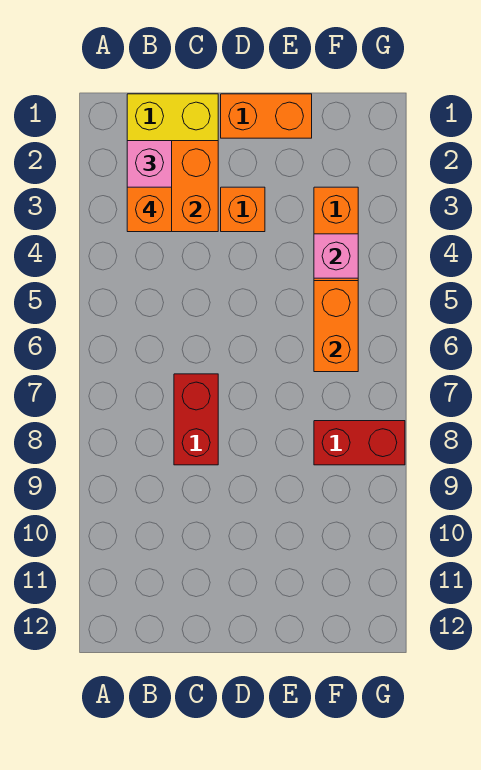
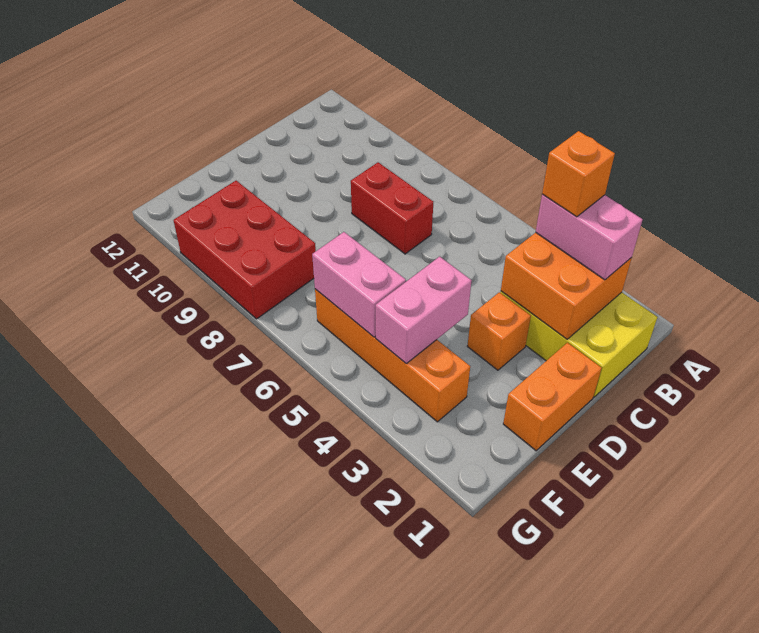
pink brick F4 level 2 -> pink brick E4:F4 level 2
orange brick F5:F6 level 2 -> pink brick F5:F6 level 2
red brick F8:G8 level 1 -> red brick F8:G10 level 1

